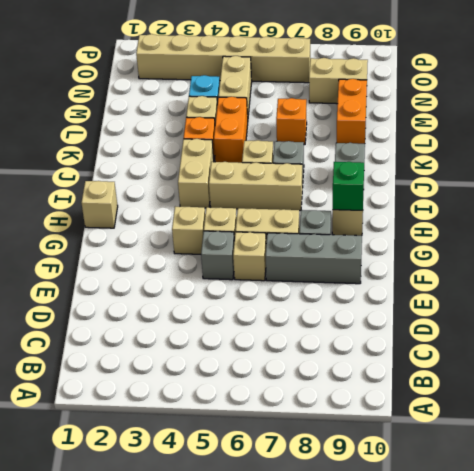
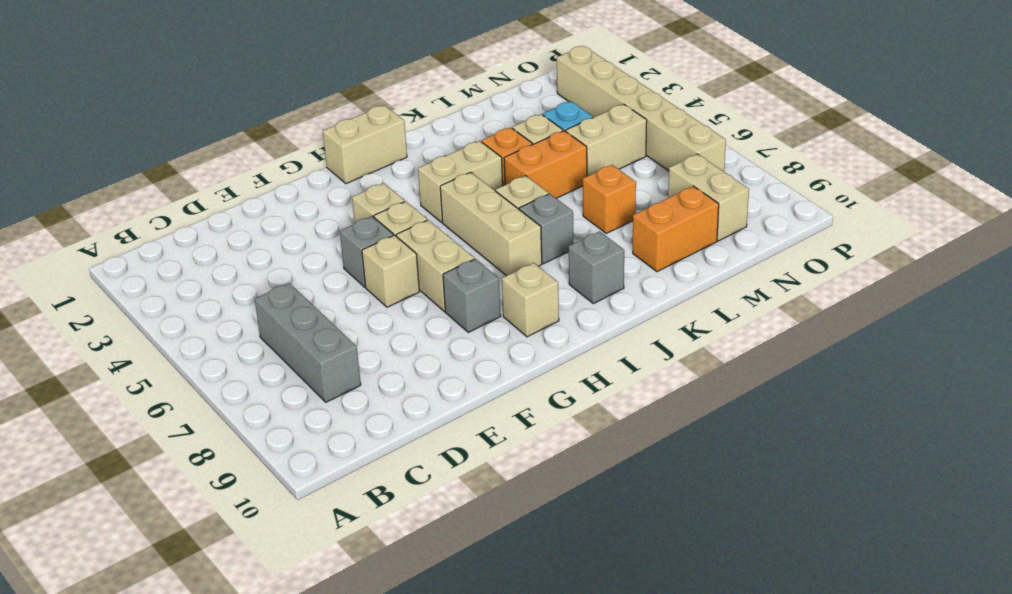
grey brick F7:F9 level 1 -> grey brick C6:C8 level 1
tan brick H1 level 1 -> tan brick H1:I1 level 1
green brick H9 level 2 -> none

